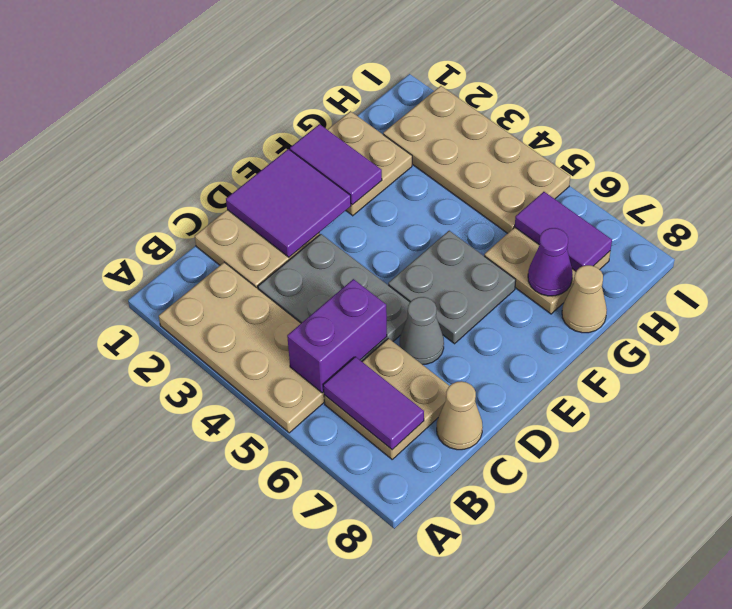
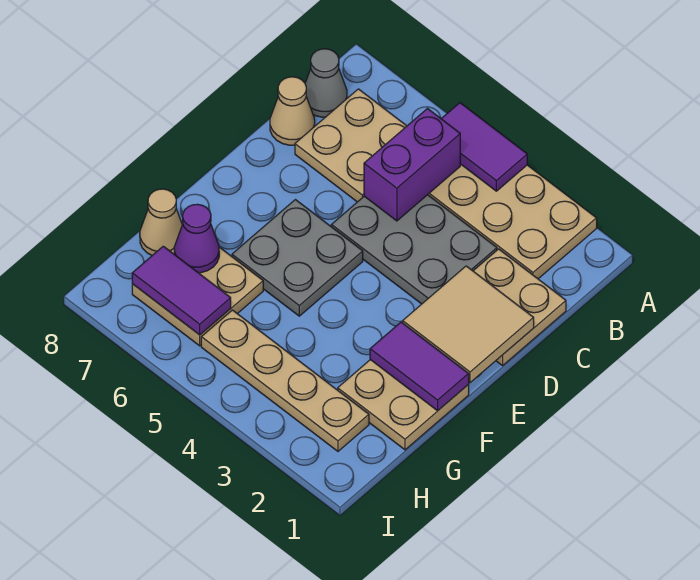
purple tile B6:B7 level 2 -> purple tile A4:A5 level 2
purple tile D1:E2 level 2 -> tan tile D1:E2 level 2
grey cone D6 level 1 -> grey cone B8 level 1
tan plate H2:I5 level 1 -> tan plate H2:H5 level 1

